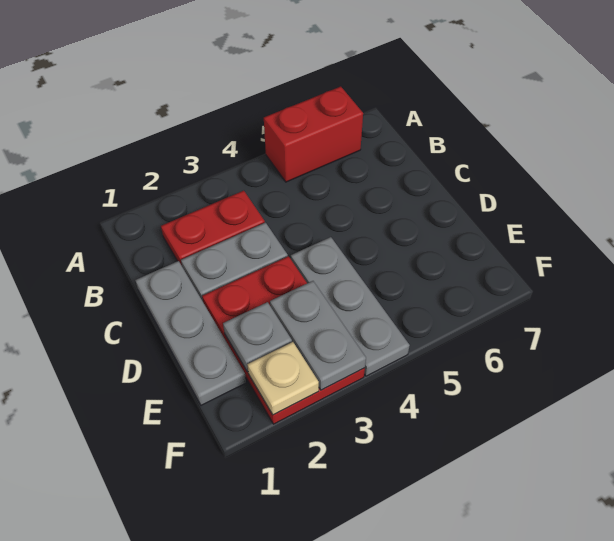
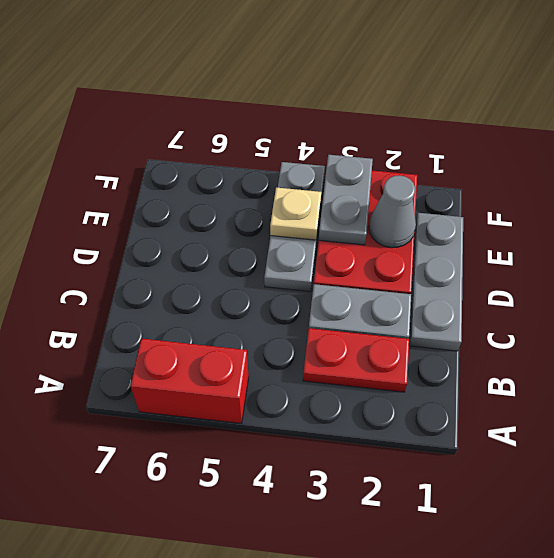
grey plate E2 level 2 -> grey cone E2 level 2
tan plate F2 level 2 -> tan plate E4 level 2

